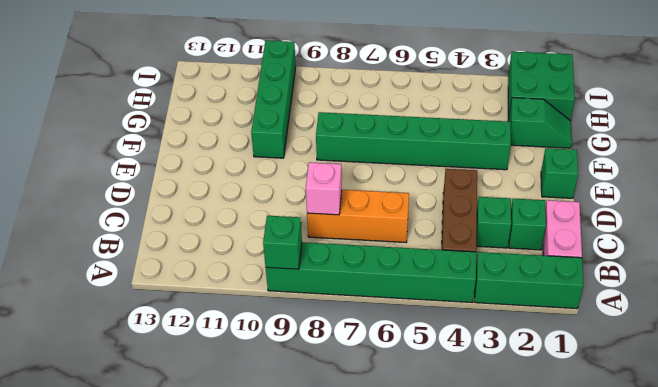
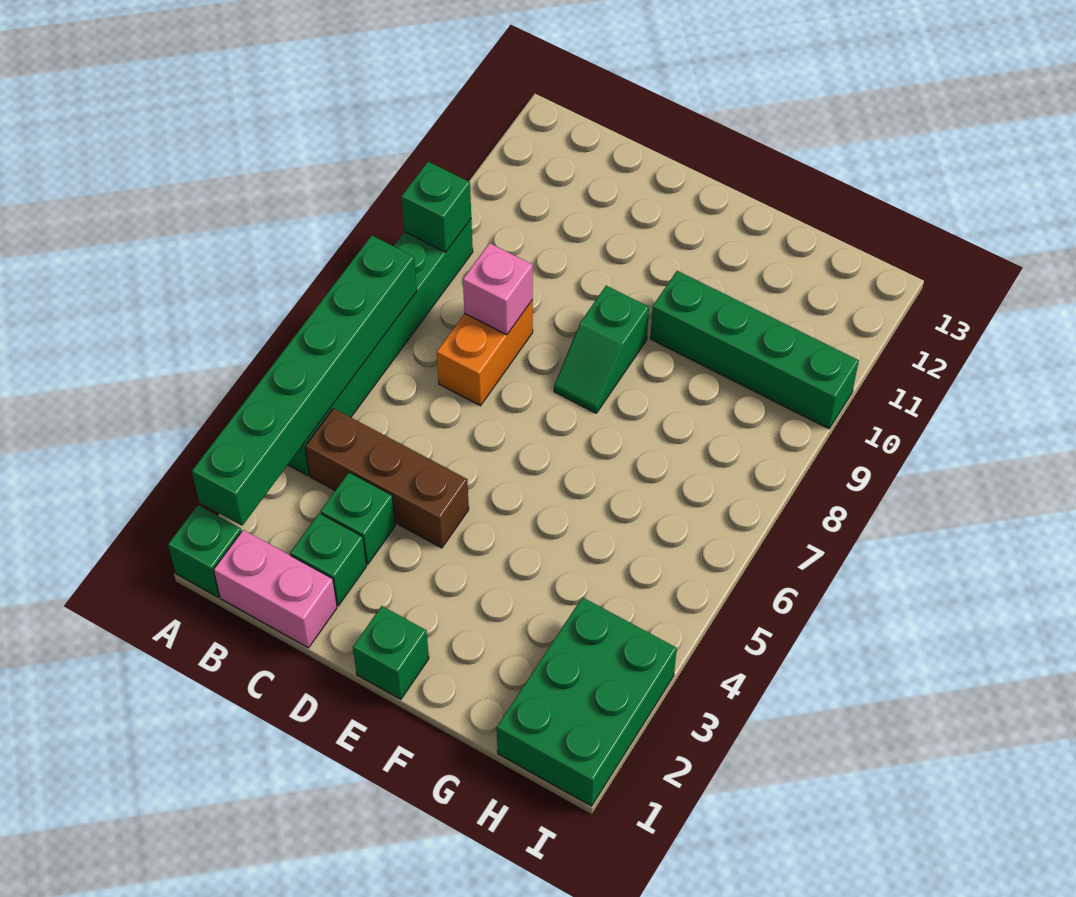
green brick A1:A3 level 1 -> green brick A1 level 1
orange brick C6:C8 level 1 -> orange brick C7:C8 level 1
green brick F3:F8 level 1 -> green brick A2:A7 level 2
green slope G1:G2 level 1 top 2 -> green slope E8:E9 level 1 top 9
green brick H1:I2 level 1 -> green brick H1:I3 level 1

